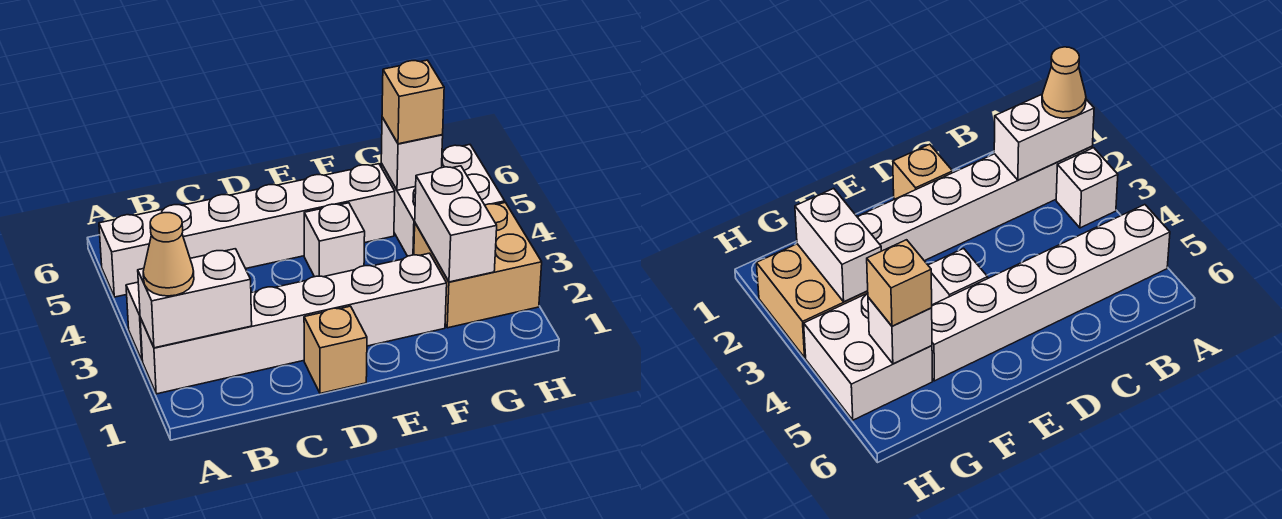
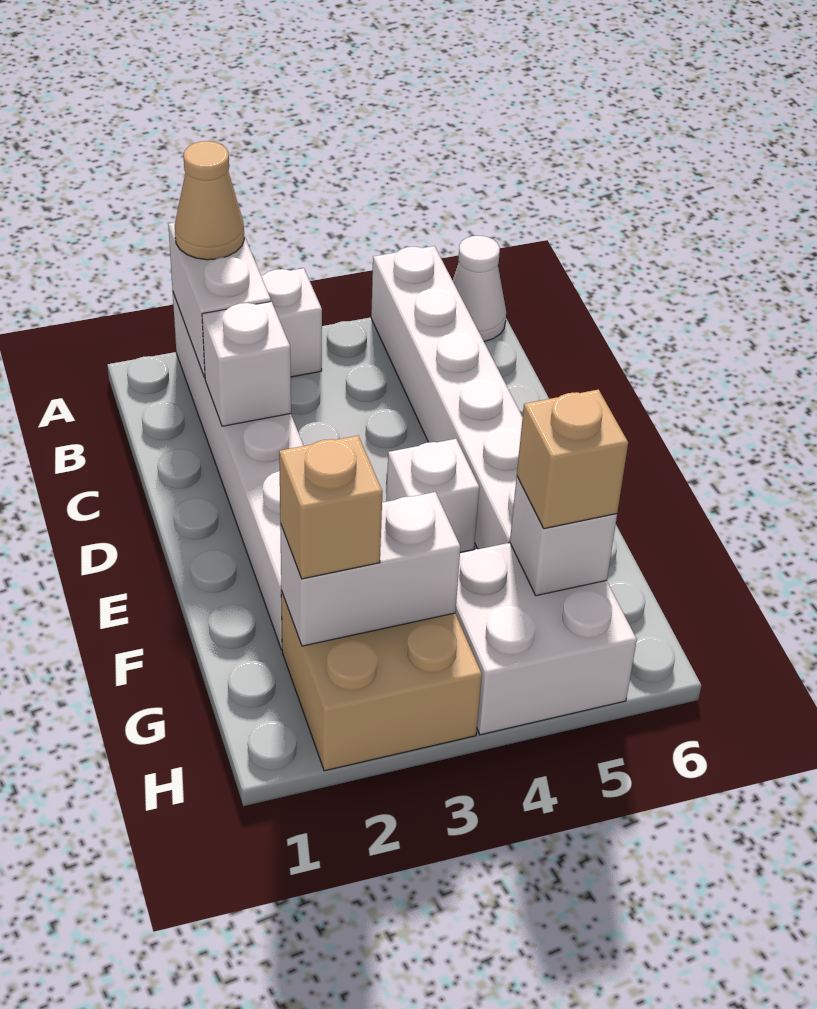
none -> white cone A6 level 1
none -> white brick C2 level 2
tan brick D1 level 1 -> tan brick G2 level 3

